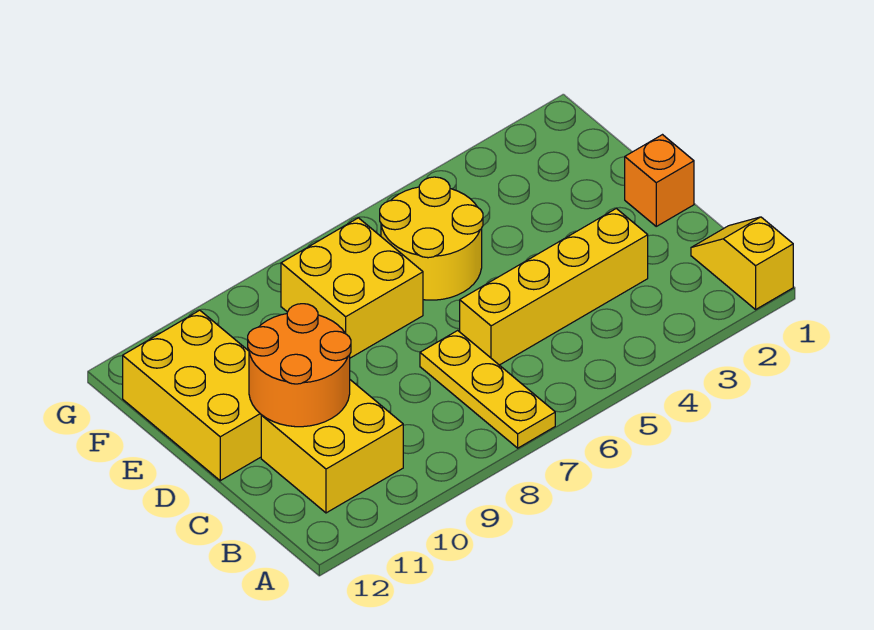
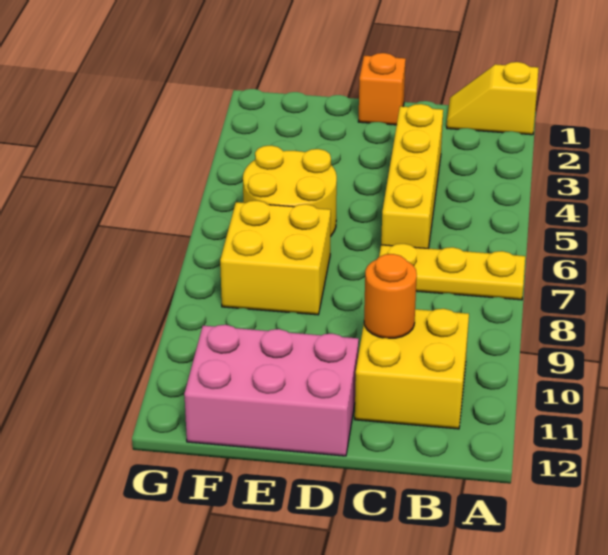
orange round brick C10:D11 level 2 -> orange round brick C10 level 2
yellow brick D11:F12 level 1 -> pink brick D11:F12 level 1

